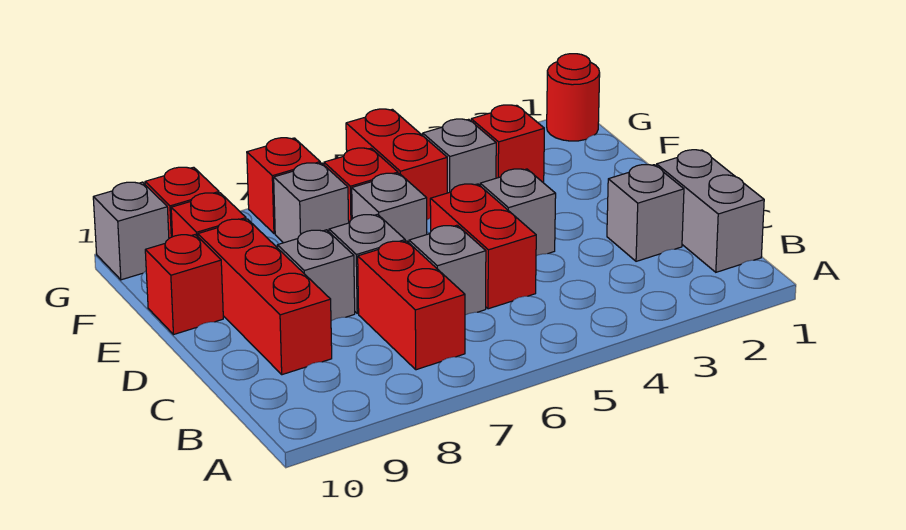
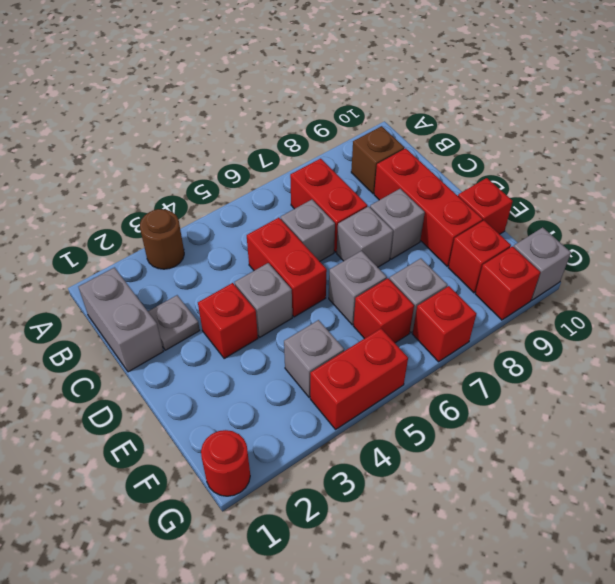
none -> brown round brick A3 level 1
none -> brown brick B9 level 1
grey brick C2 level 1 -> grey plate C2 level 1
red brick F3 level 1 -> red brick D3 level 1
red brick F5:G5 level 1 -> red brick G4:G5 level 1

